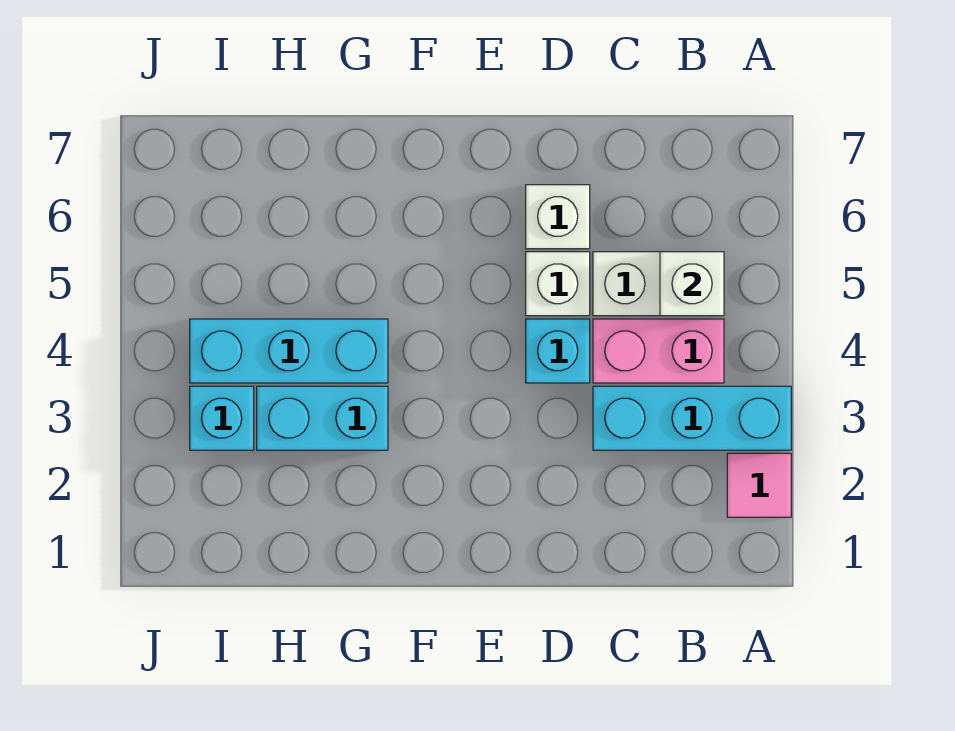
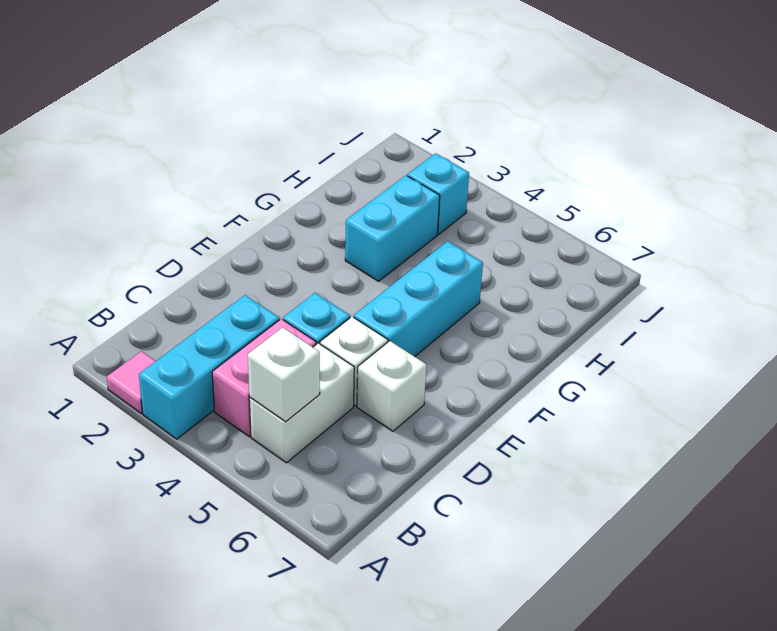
cyan brick G4:I4 level 1 -> cyan brick E5:G5 level 1

